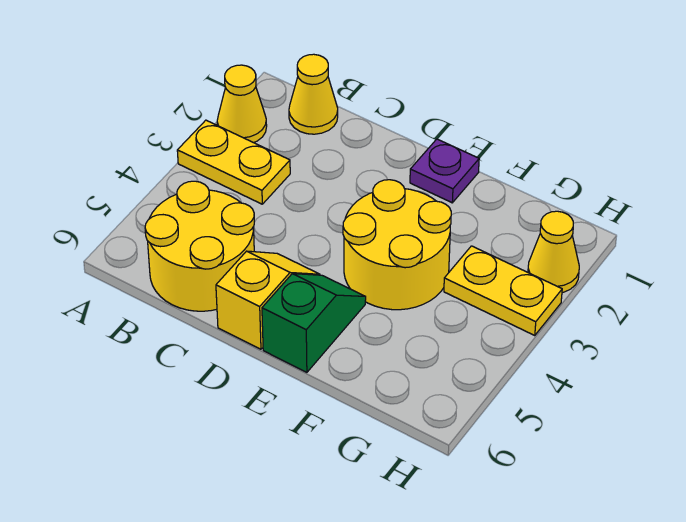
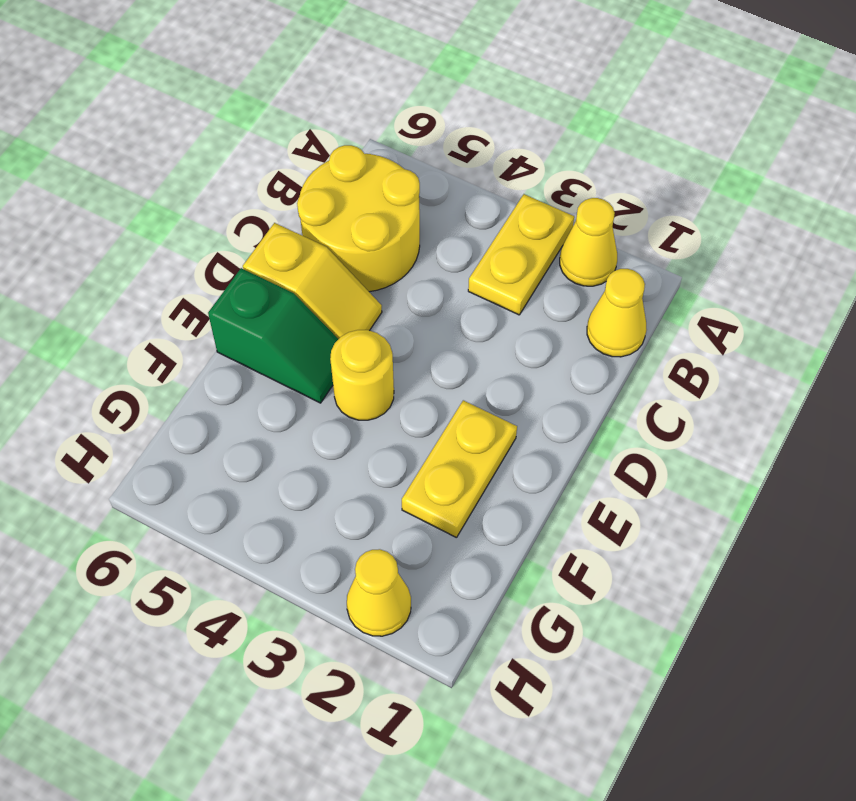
purple plate E1 level 1 -> none
yellow round brick E3:F4 level 1 -> yellow round brick E4 level 1
yellow plate G3:H3 level 1 -> yellow plate E2:F2 level 1

